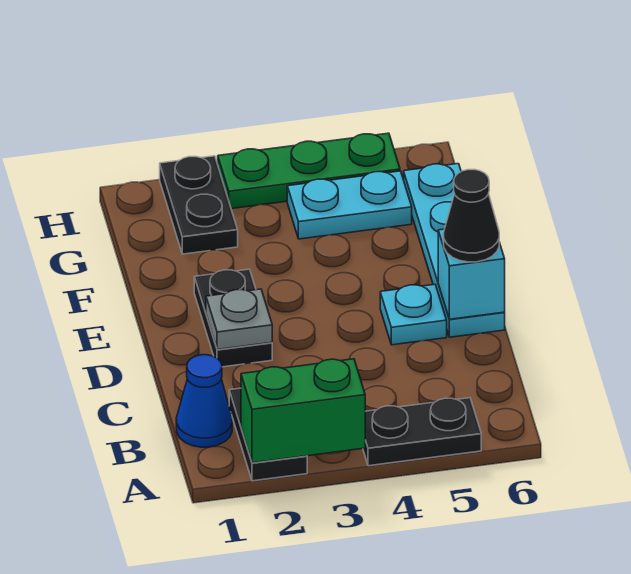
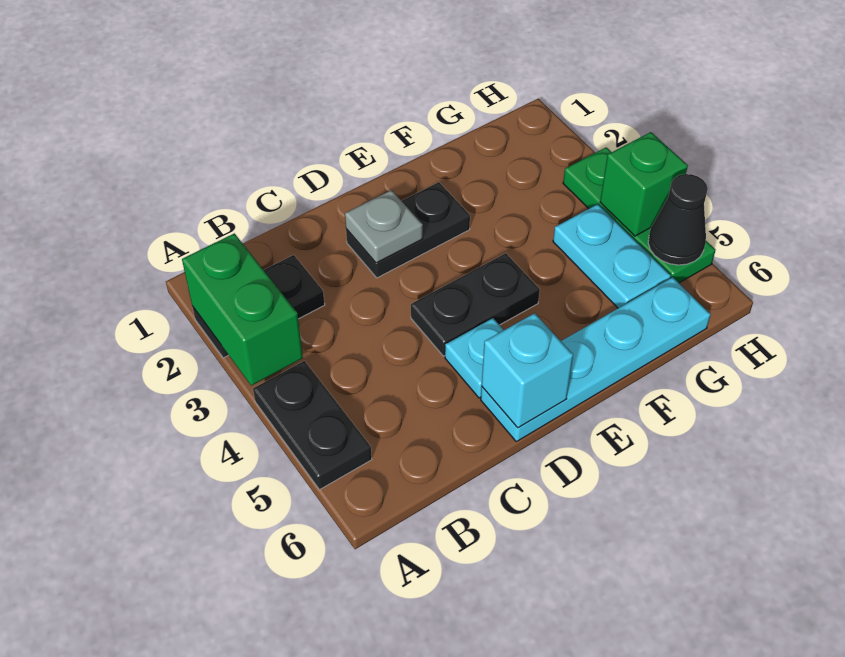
blue cone B1 level 1 -> none
black cone D6 level 3 -> black cone H5 level 2
black plate G2:H2 level 1 -> black plate D4:E4 level 1
none -> green brick H4 level 2

